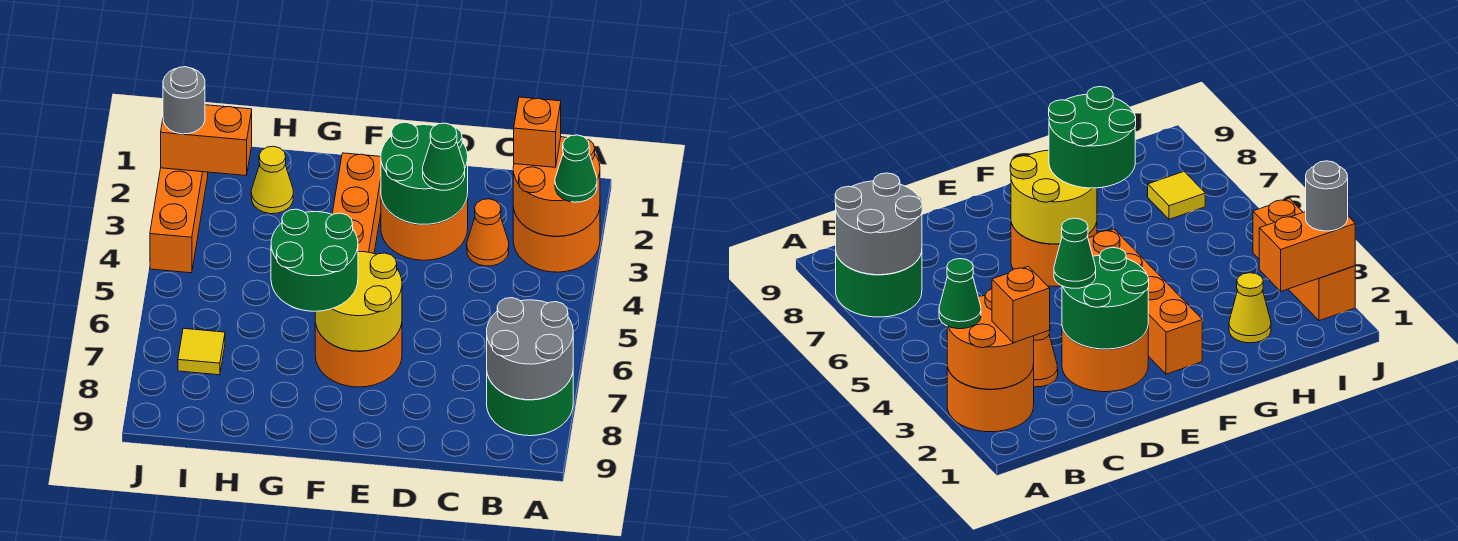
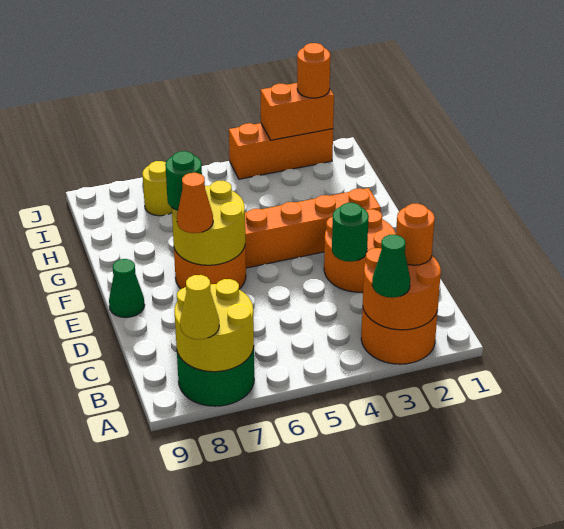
grey round brick A7:B8 level 2 -> yellow round brick A7:B8 level 2
orange brick B2 level 3 -> orange round brick B2 level 3
orange cone C3 level 1 -> orange cone E7 level 3
green round brick D2:E3 level 2 -> green round brick D3 level 2
green cone D3 level 3 -> green cone E9 level 1
green round brick F6:G7 level 3 -> green round brick F7 level 3
yellow cone H2 level 1 -> yellow cone A8 level 3
orange brick I2:J2 level 2 -> orange brick J2:J3 level 2
yellow tile I7 level 1 -> yellow round brick I7 level 1
grey round brick J2 level 3 -> orange round brick J2 level 3

